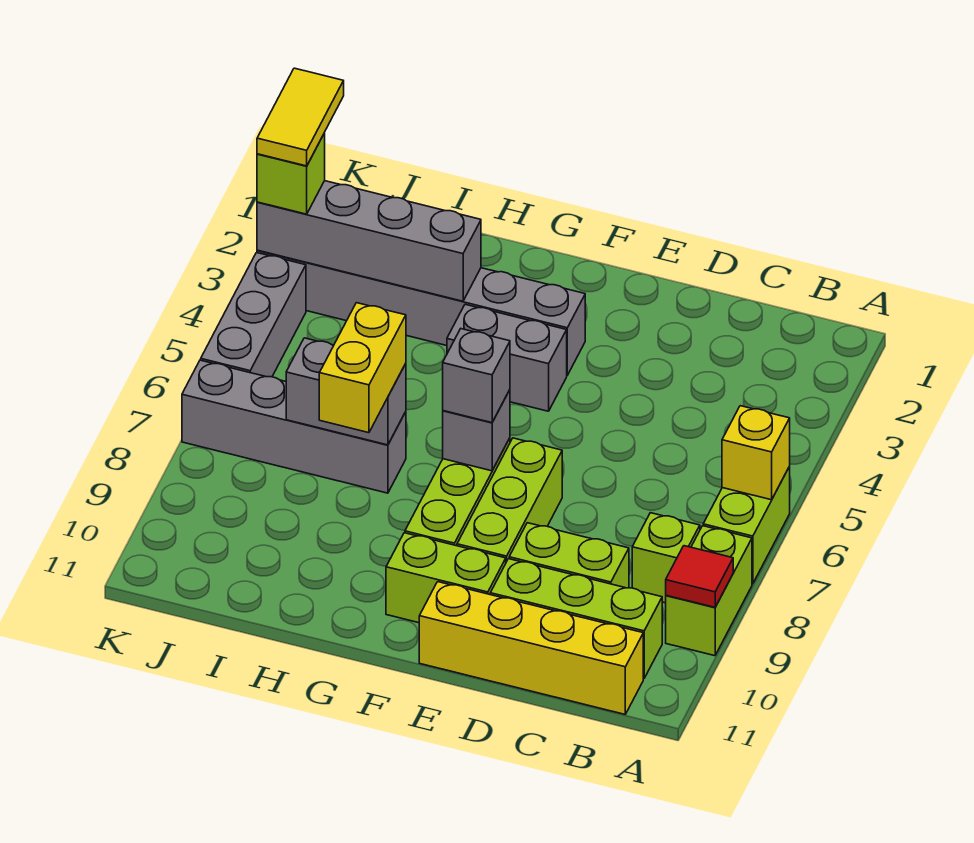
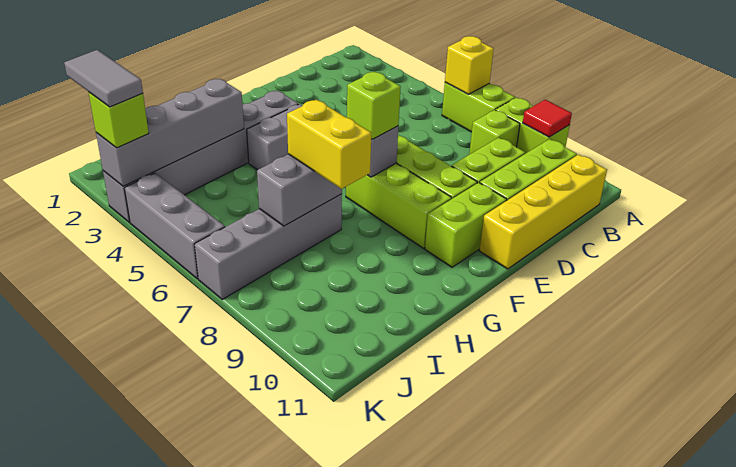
grey brick F7 level 3 -> lime brick F7 level 3
yellow tile K2:K3 level 4 -> grey tile K2:K3 level 4

